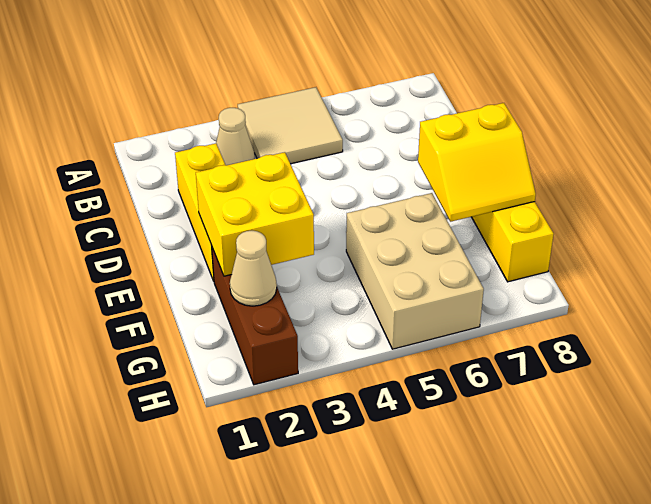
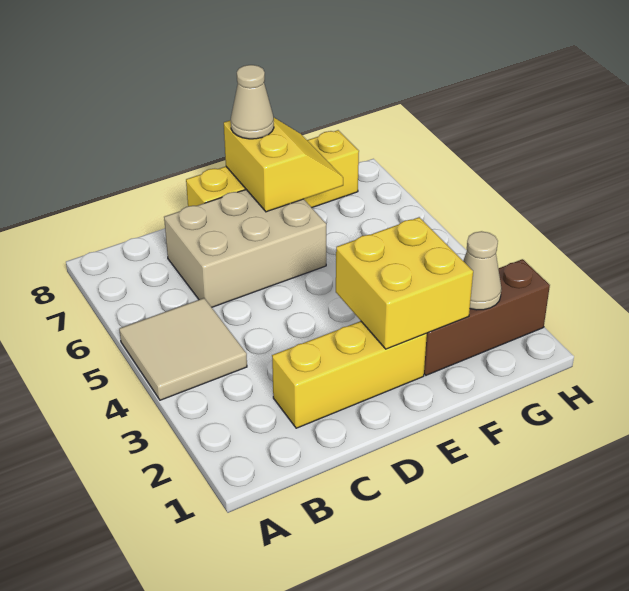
tan cone B3 level 1 -> tan cone E8 level 3
tan brick F5:H6 level 1 -> tan brick C6:E7 level 1

